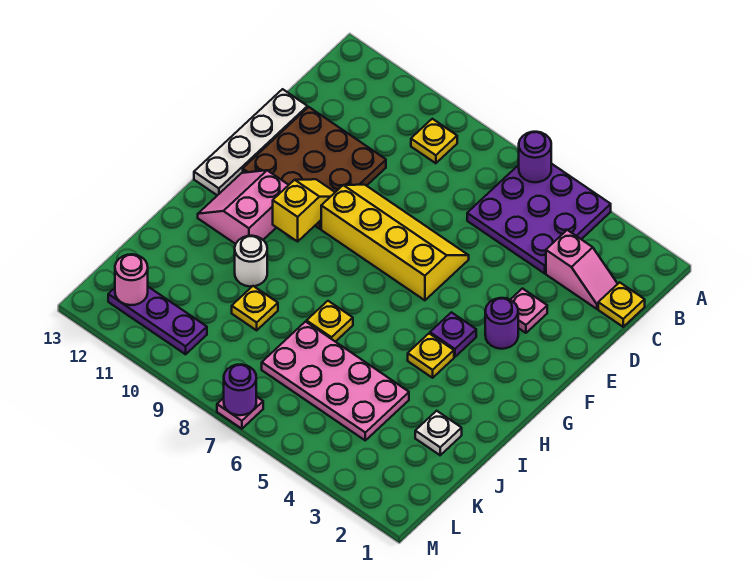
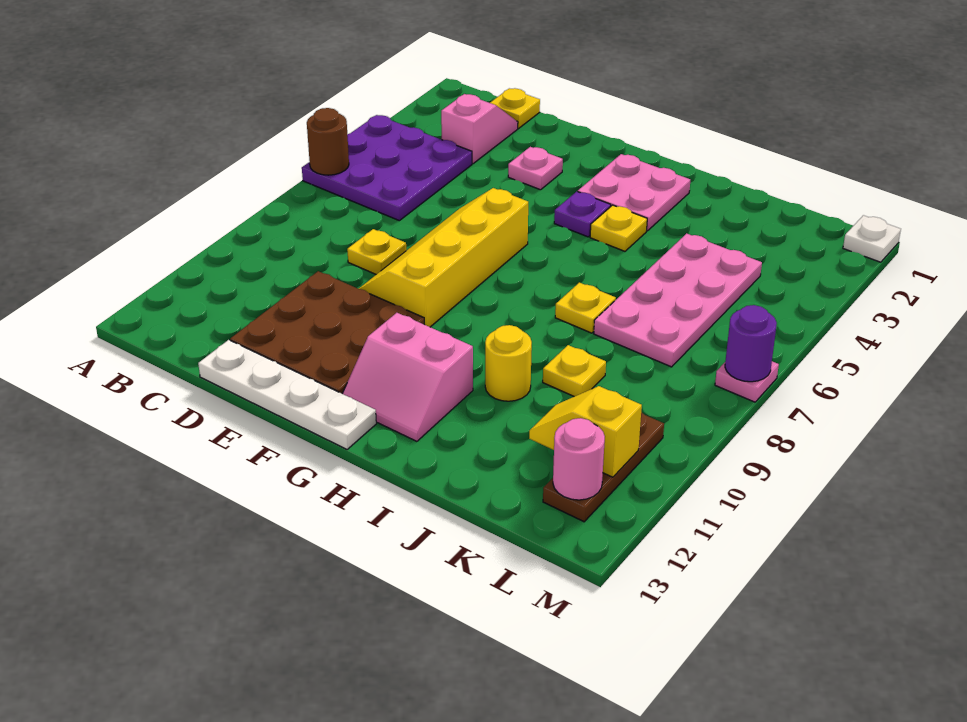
purple round brick A6 level 2 -> brown round brick A6 level 2
yellow plate B9 level 1 -> yellow plate D8 level 1
purple round brick F3 level 1 -> none
yellow slope F10:G10 level 2 top G -> yellow slope K11:L11 level 2 top L
none -> pink plate G2:H3 level 1
white round brick I10 level 1 -> yellow round brick I10 level 1
white plate J2 level 1 -> white plate M1 level 1
purple plate L10:L12 level 1 -> brown plate L10:L12 level 1

